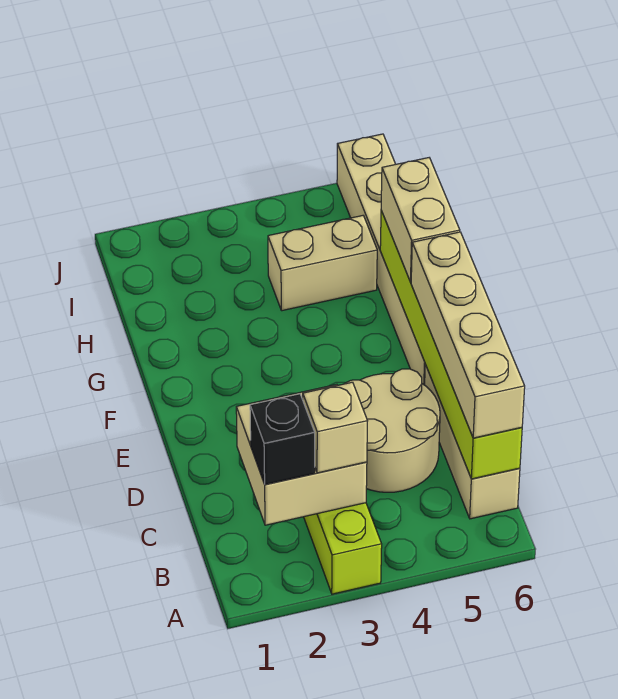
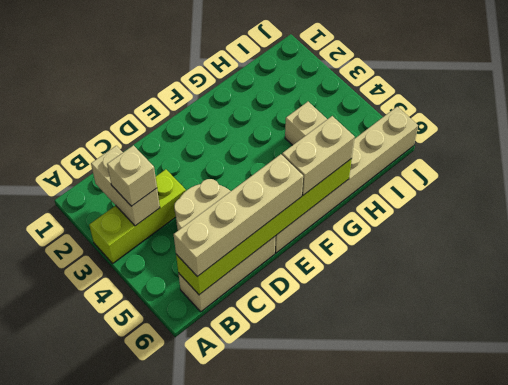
tan brick B2:C3 level 2 -> tan brick B2:B3 level 2
black brick B2 level 3 -> none

